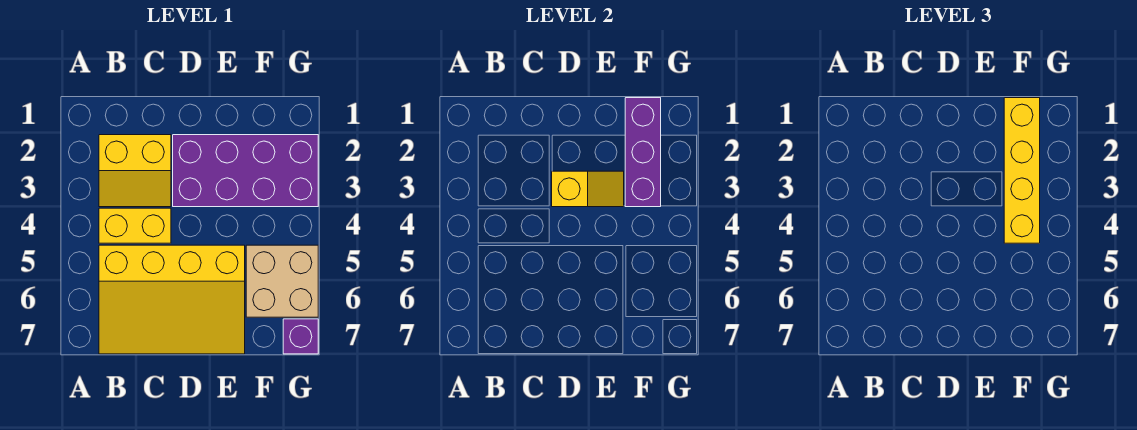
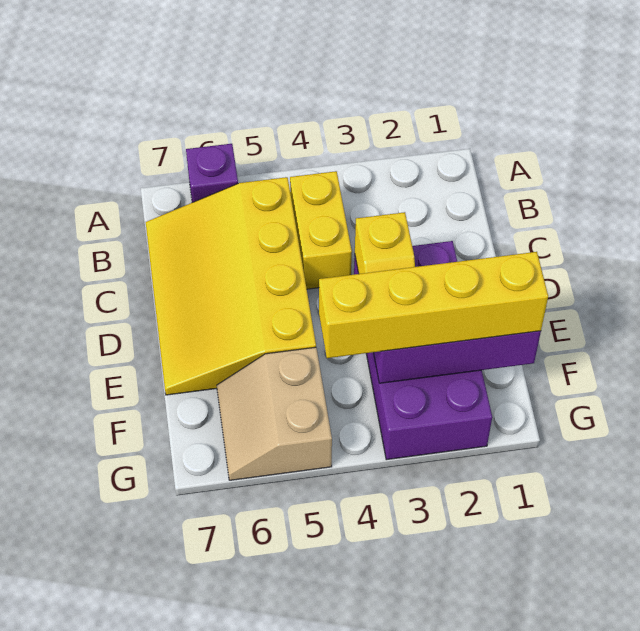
yellow slope B2:C3 level 1 top 2 -> none
tan brick F5:G6 level 1 -> tan slope F5:G6 level 1 top 5
purple brick G7 level 1 -> purple brick A6 level 1

